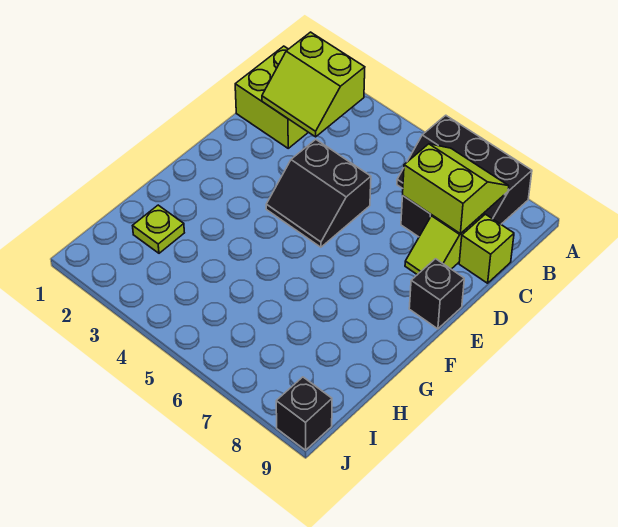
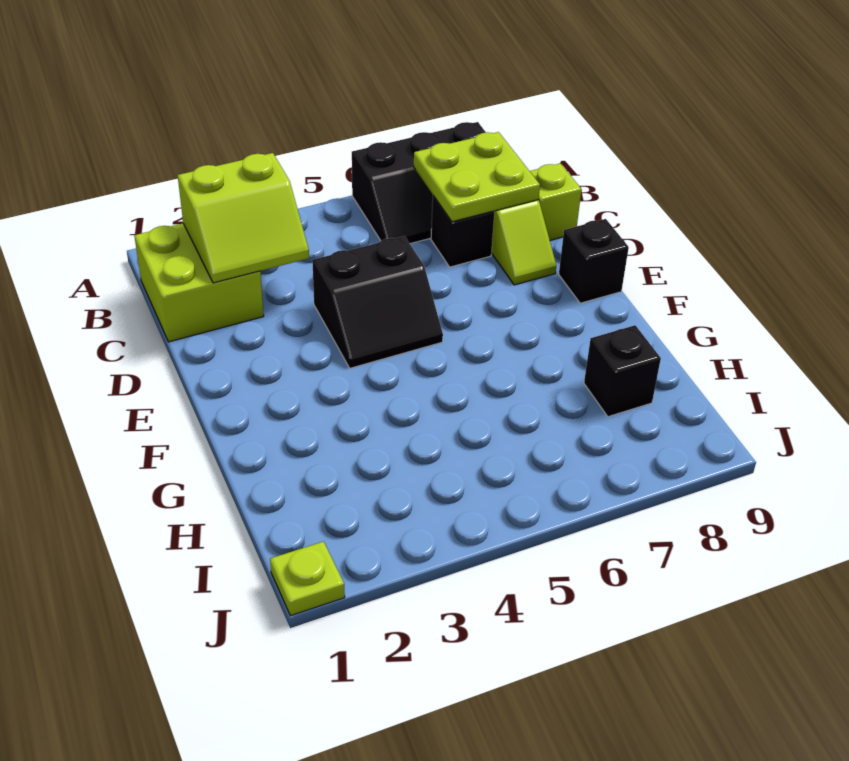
lime slope B7:C8 level 2 top C -> lime plate B7:C8 level 2
lime plate H2 level 1 -> lime plate J1 level 1
black brick J9 level 1 -> black brick H8 level 1

